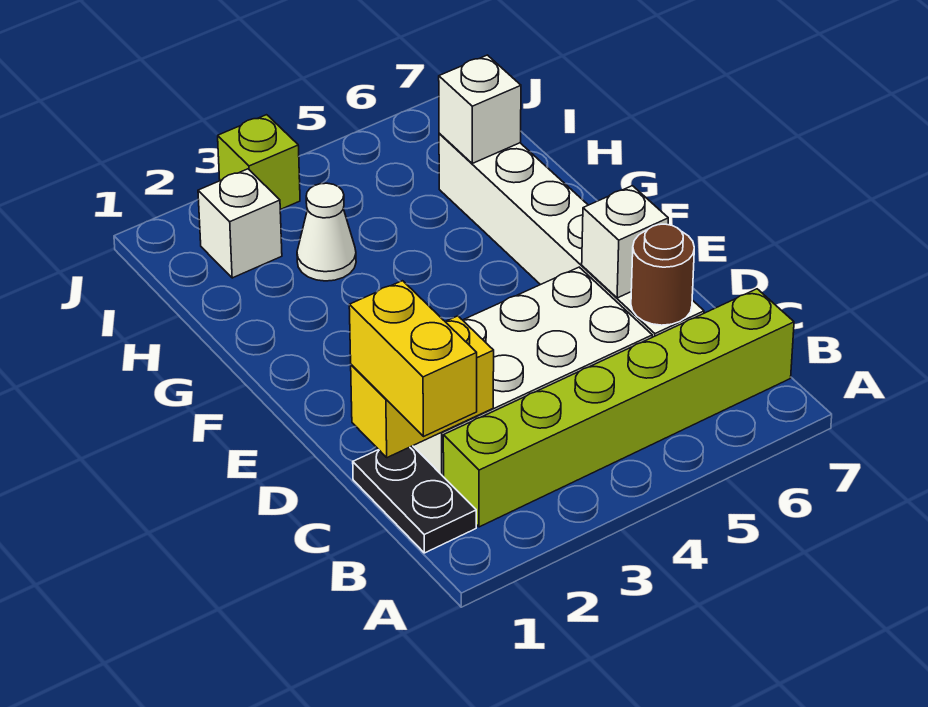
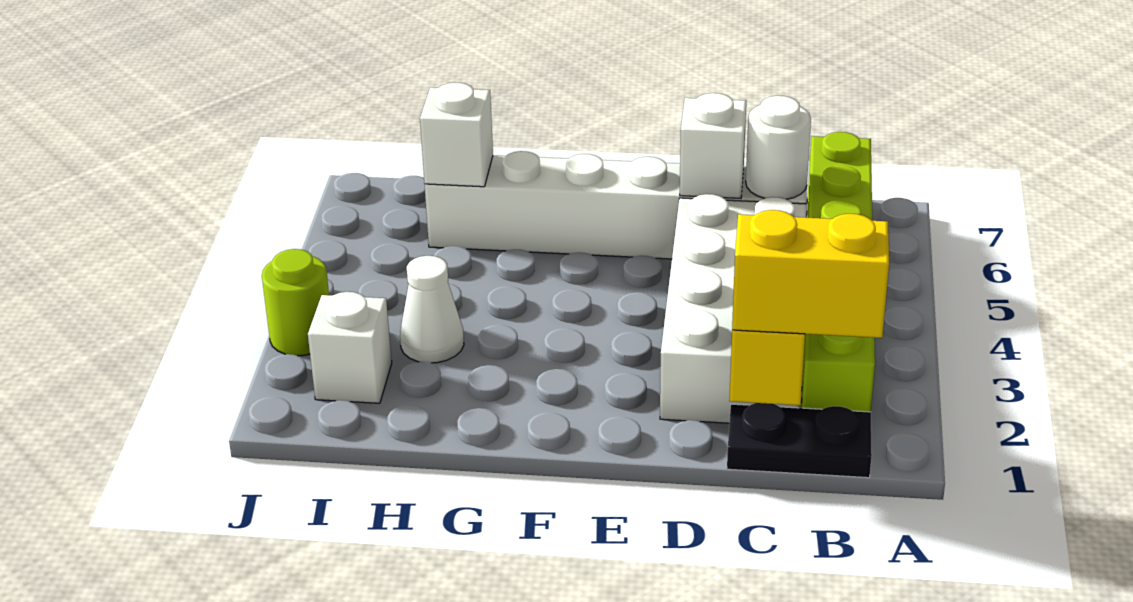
brown round brick C6 level 2 -> white round brick C6 level 2
lime brick J3 level 1 -> lime round brick J3 level 1

